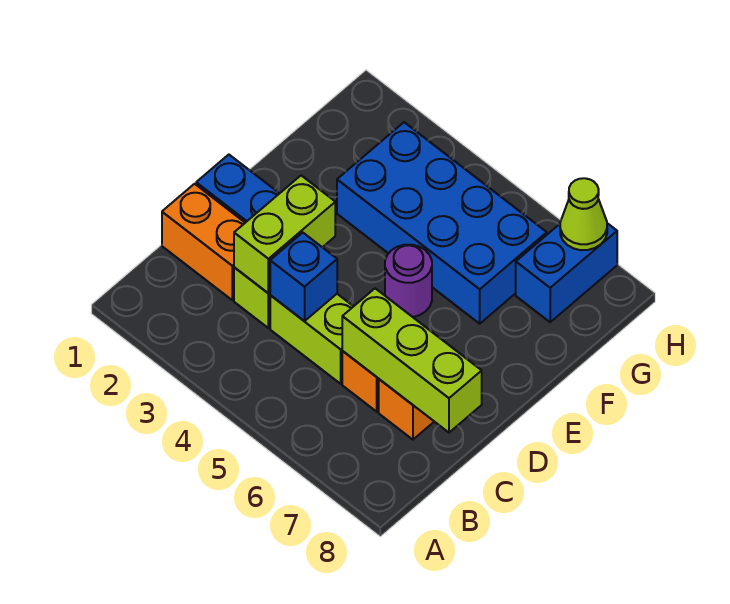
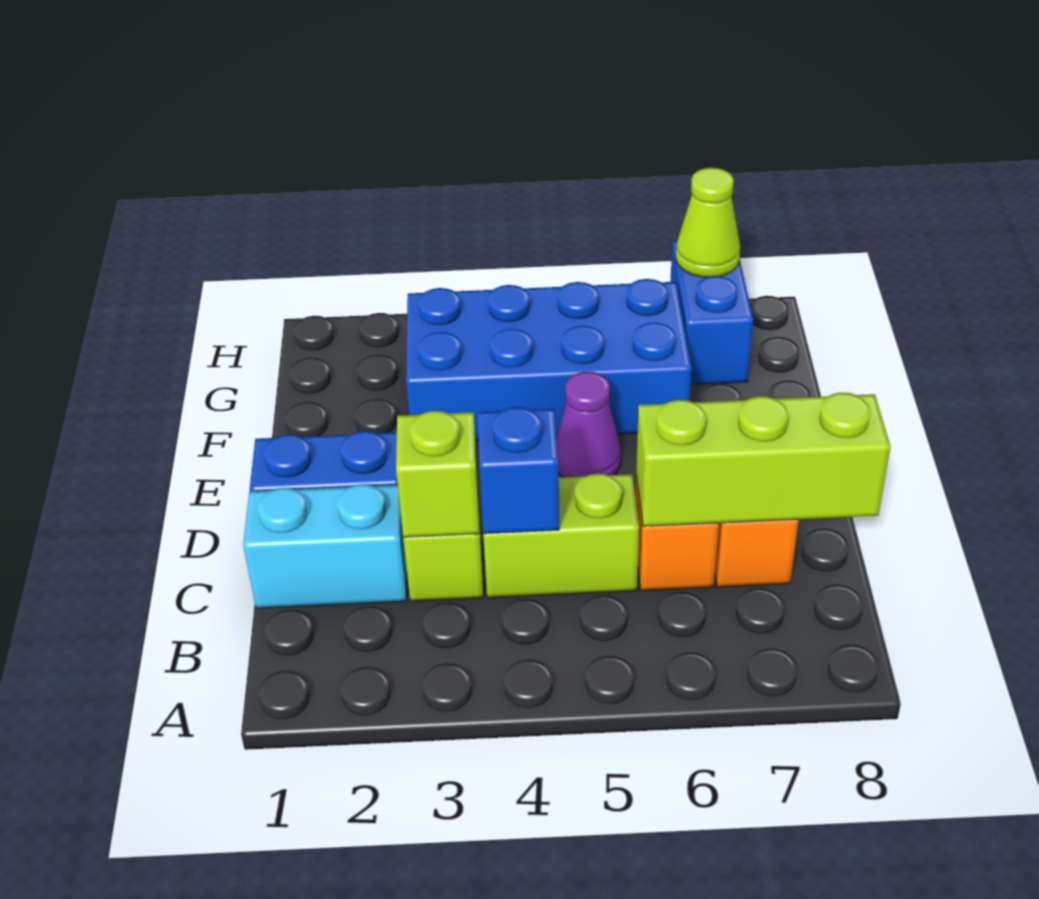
orange brick C1:C2 level 1 -> cyan brick C1:C2 level 1
lime brick C3:D3 level 2 -> lime brick C3 level 2
purple round brick E5 level 1 -> purple cone E5 level 1

